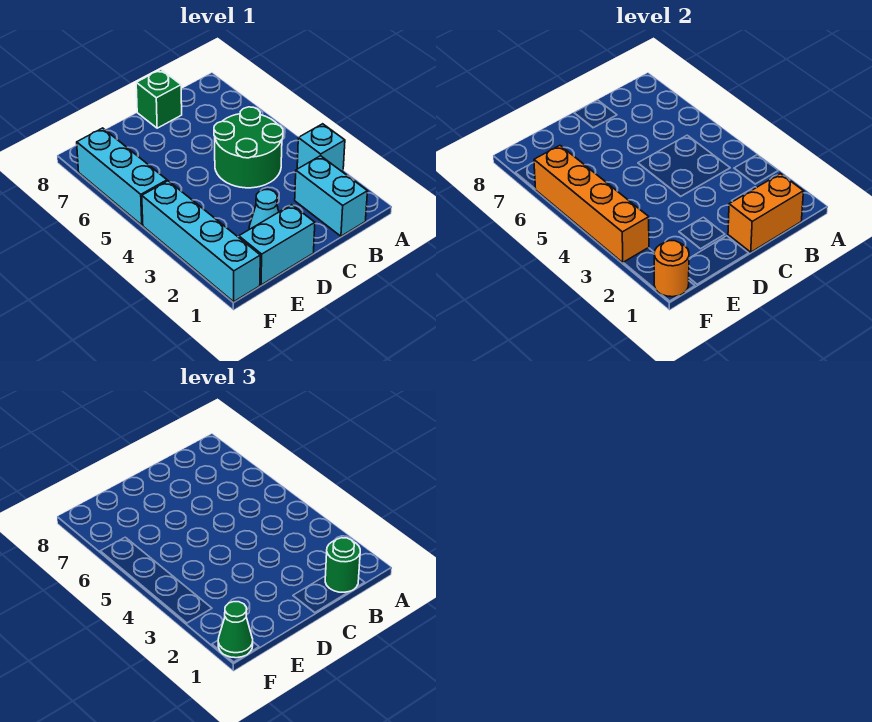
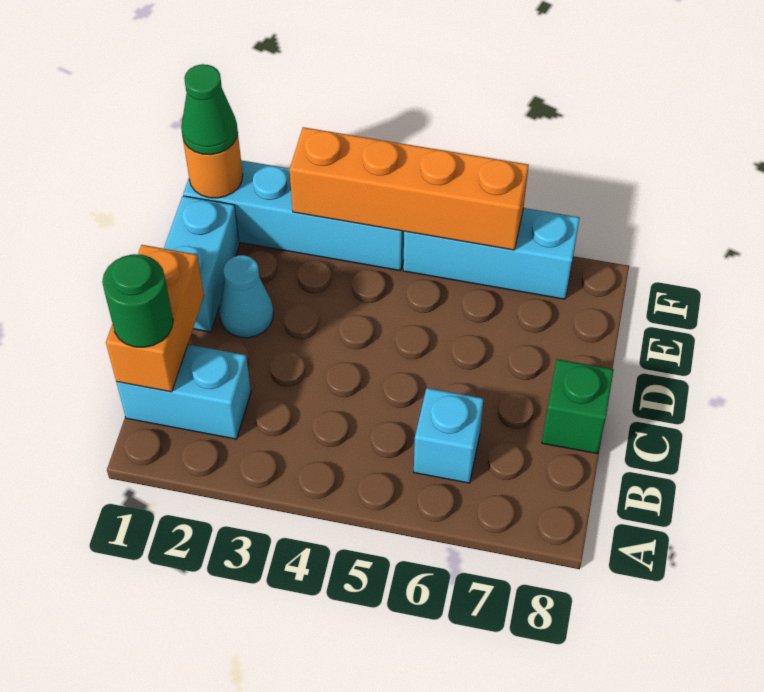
cyan brick A3 level 1 -> cyan brick B6 level 1
green round brick B4:C5 level 1 -> none

